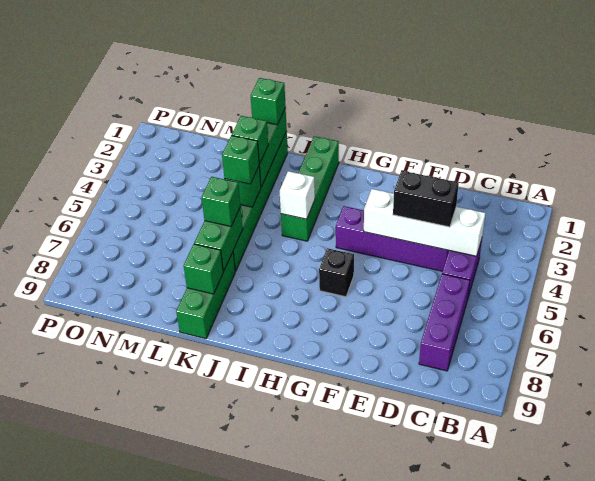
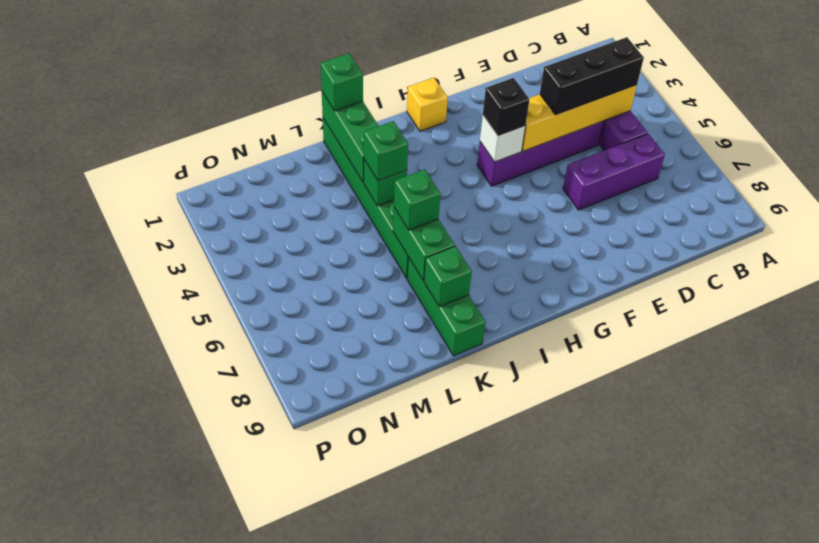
white brick C4:F4 level 2 -> yellow brick C4:F4 level 2
purple brick C6:C8 level 1 -> purple brick C6:E6 level 1
black brick D4:E4 level 3 -> black brick C4:E4 level 3
black brick G6 level 1 -> black brick G4 level 3
none -> yellow brick H1 level 1
green brick I1:I4 level 1 -> none
white brick I4 level 2 -> white brick G4 level 2
green brick K3 level 3 -> none

